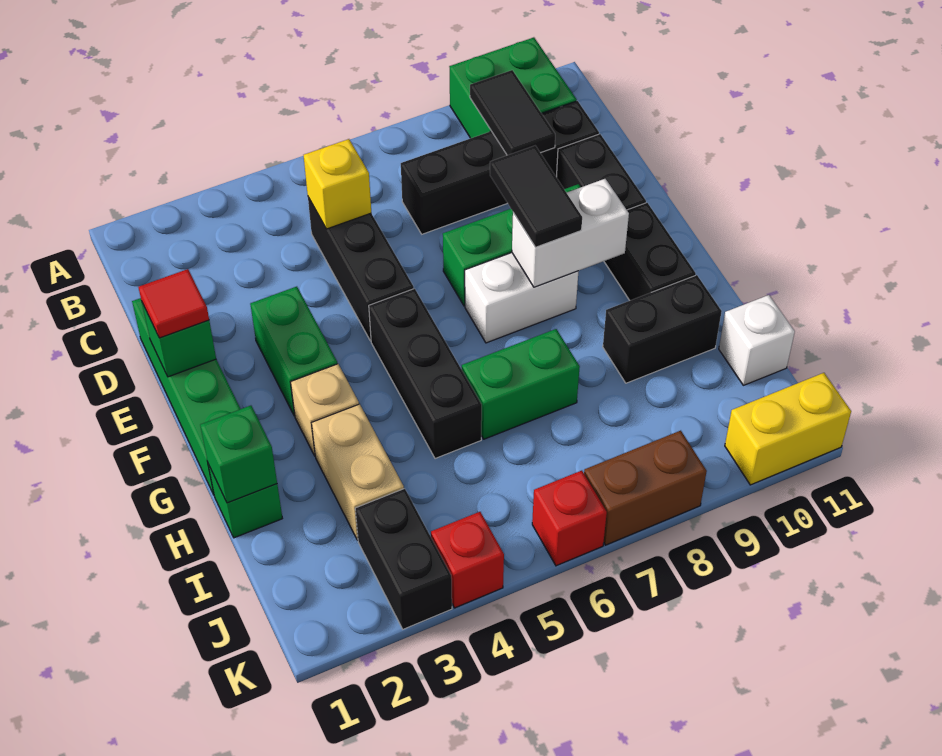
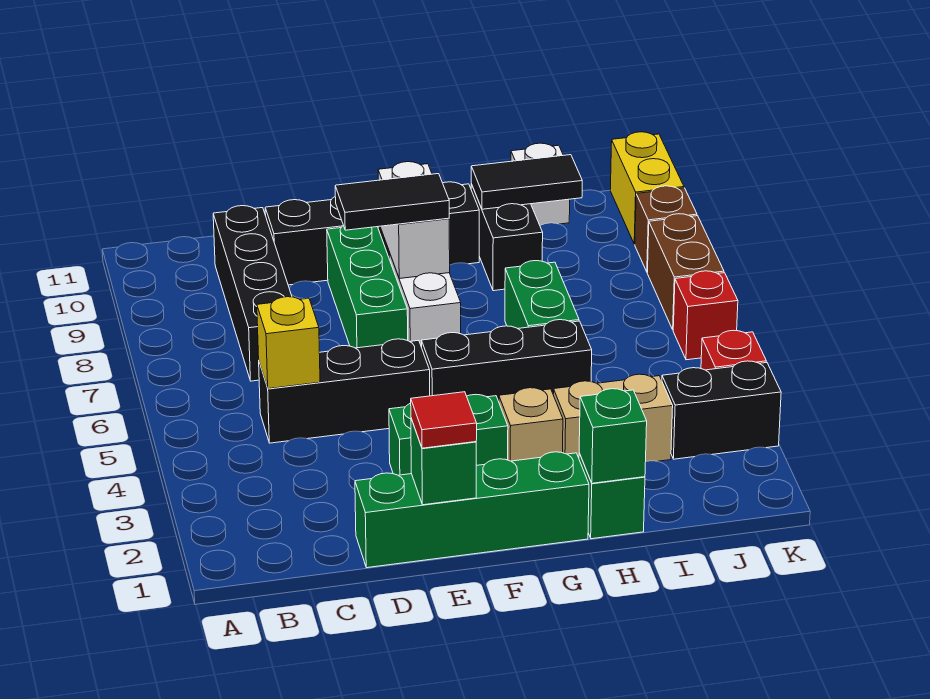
green brick A9:B10 level 1 -> none
black tile B9:C9 level 2 -> black tile H10:I10 level 2
none -> brown brick K9 level 1

